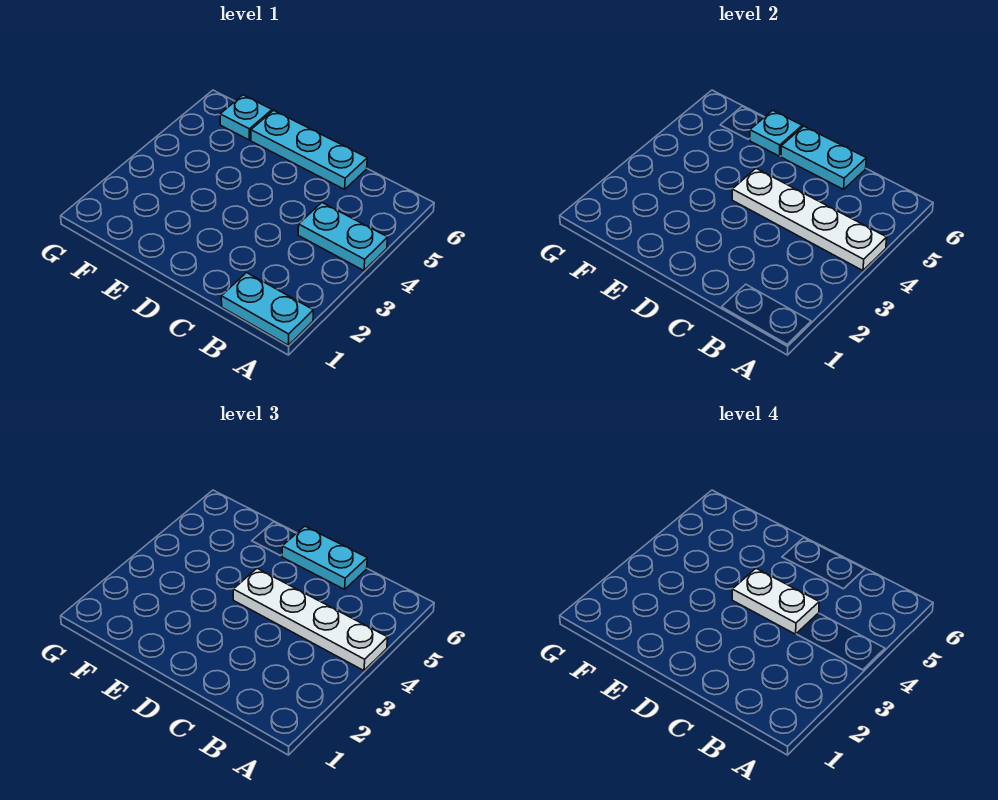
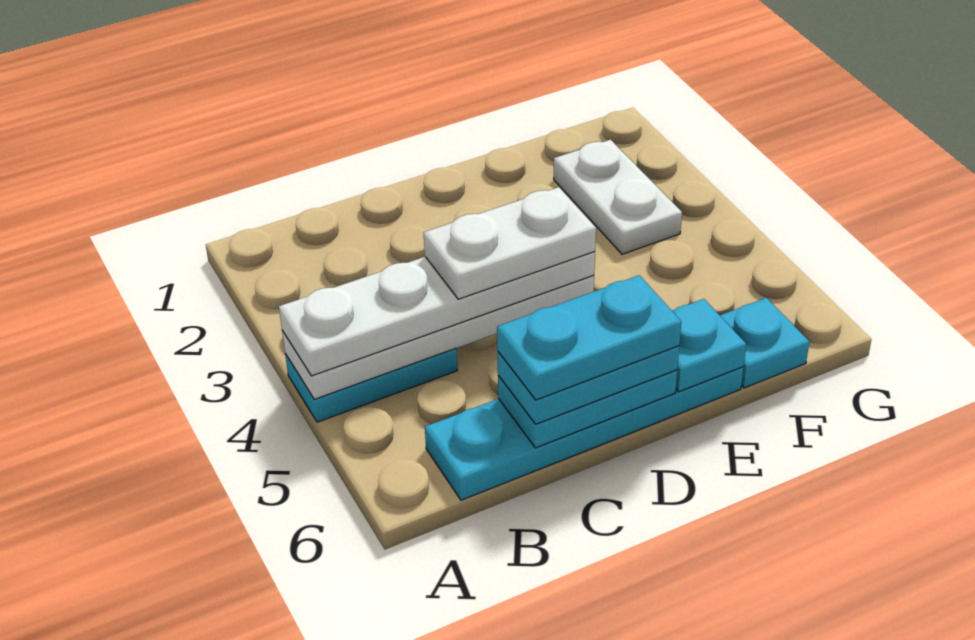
cyan plate A1:B1 level 1 -> cyan plate C6:D6 level 4
cyan plate C6:E6 level 1 -> cyan plate B6:E6 level 1
none -> white plate F2:F3 level 1

